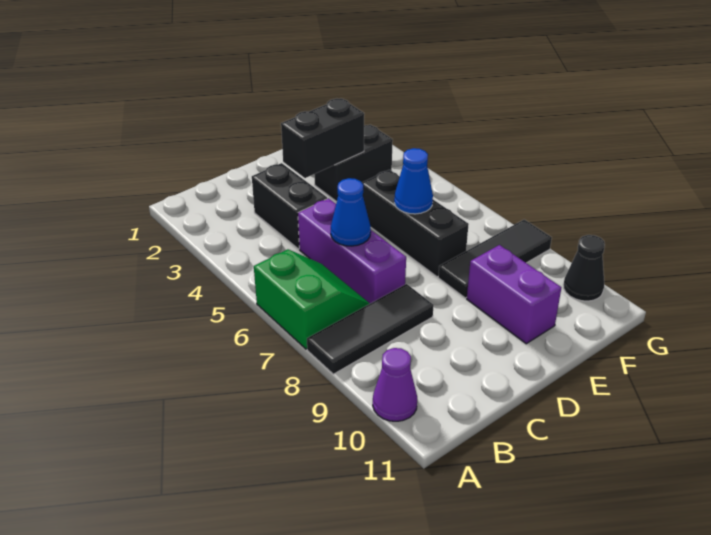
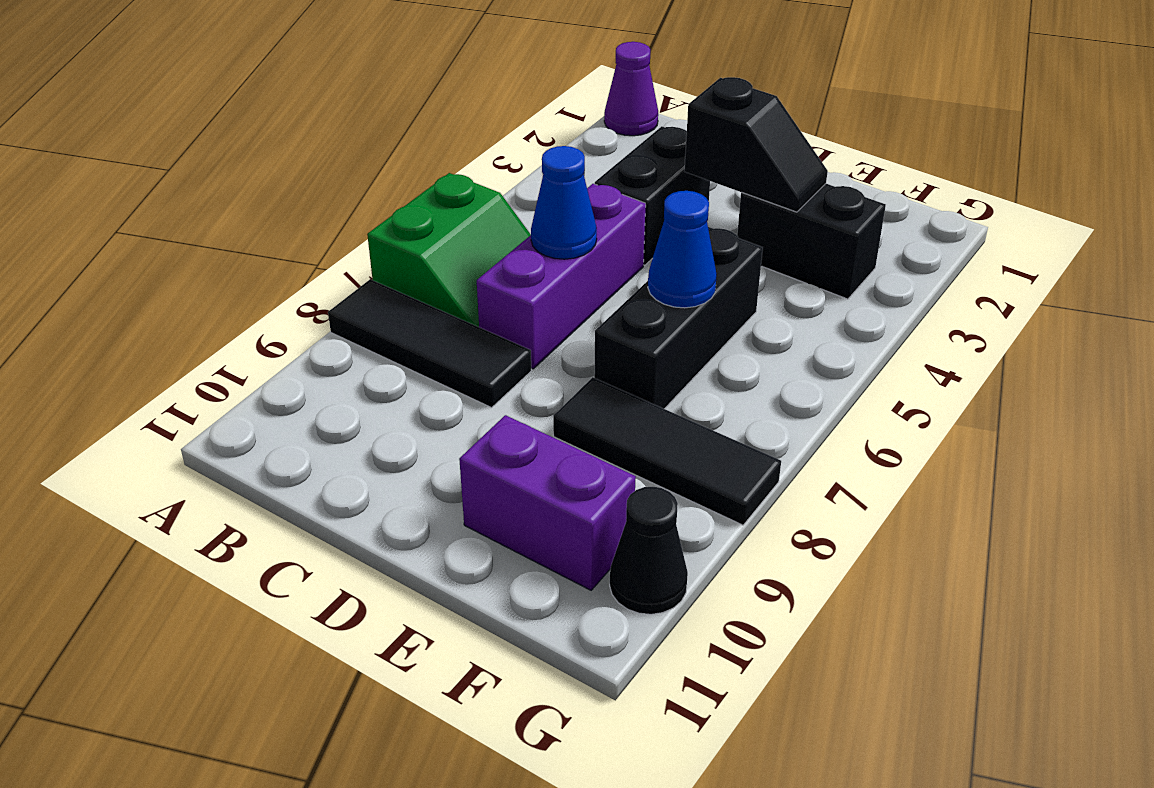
purple cone A10 level 1 -> purple cone A1 level 1
black brick D3:E3 level 2 -> black slope D3:E3 level 2 top D
purple brick E9:E10 level 1 -> purple brick E10:F10 level 1

